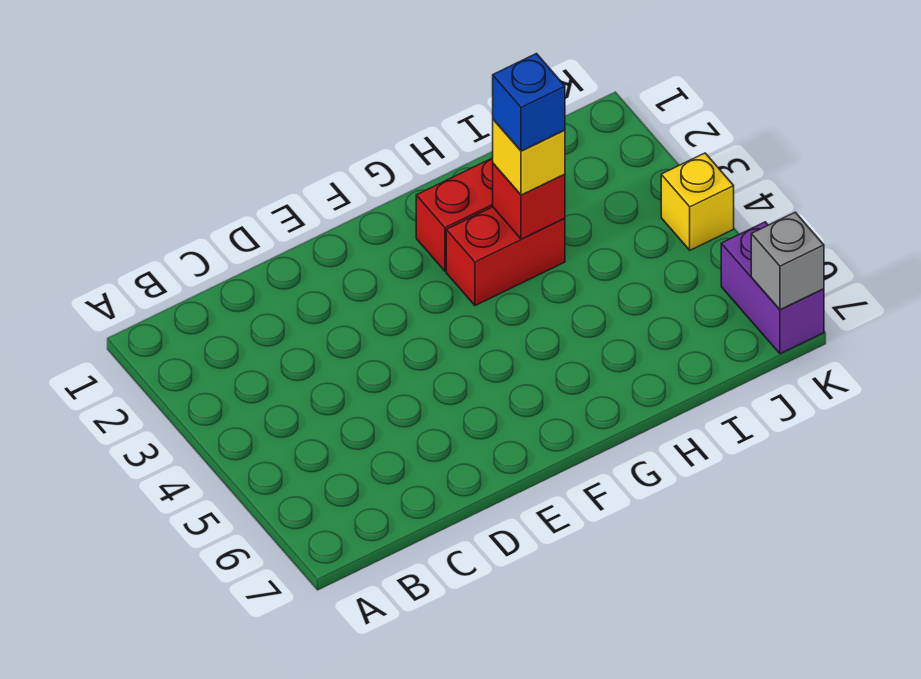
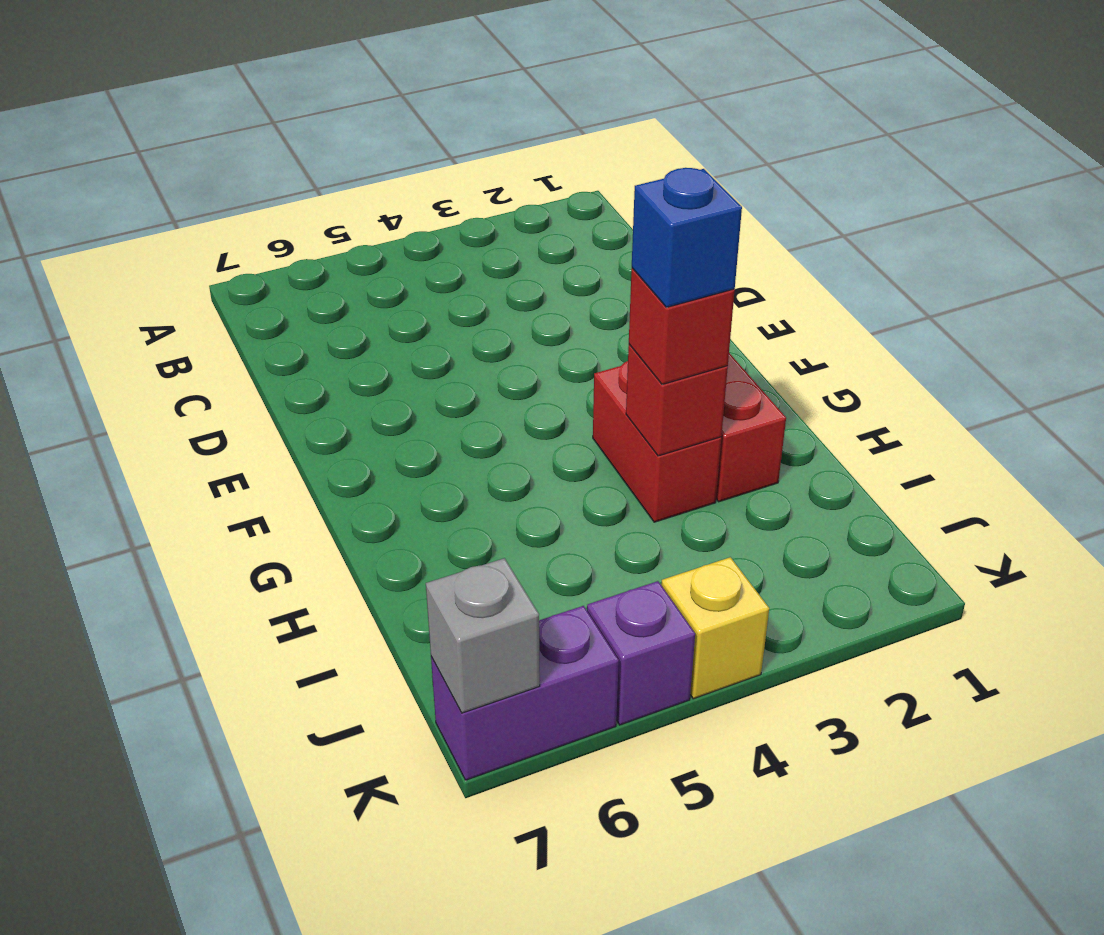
yellow brick H3 level 3 -> red brick H3 level 3
none -> purple brick K5 level 1

